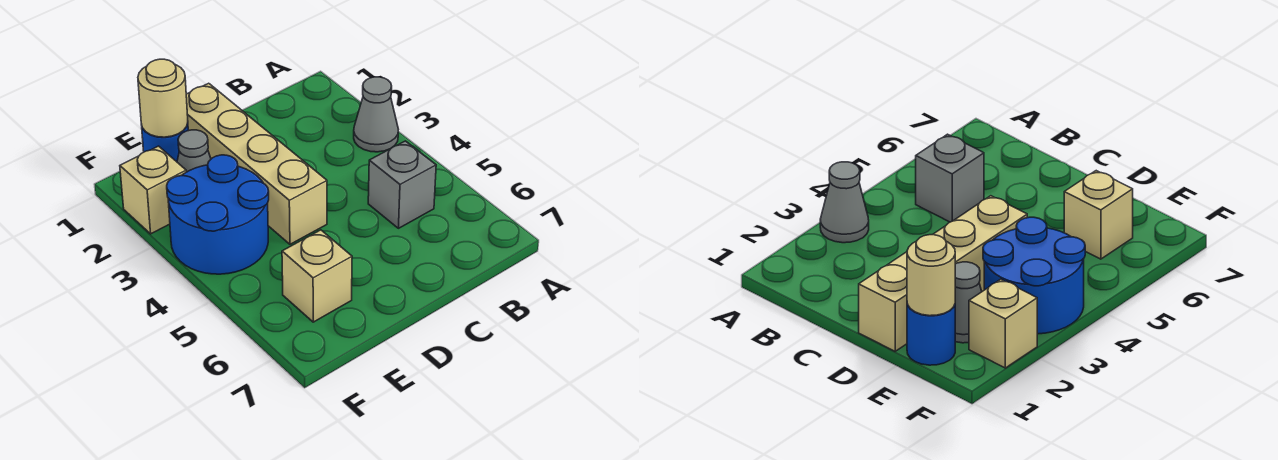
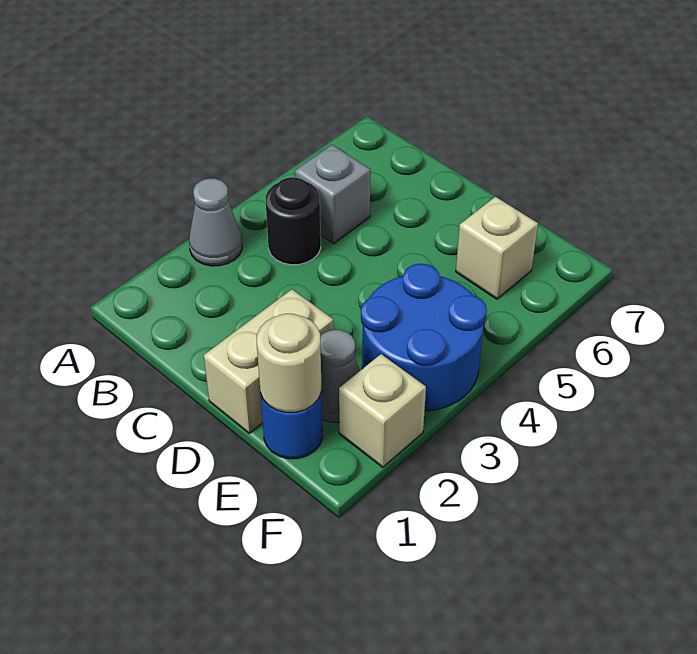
none -> black round brick B4 level 1
tan brick D1:D4 level 1 -> tan brick D1:D2 level 1

